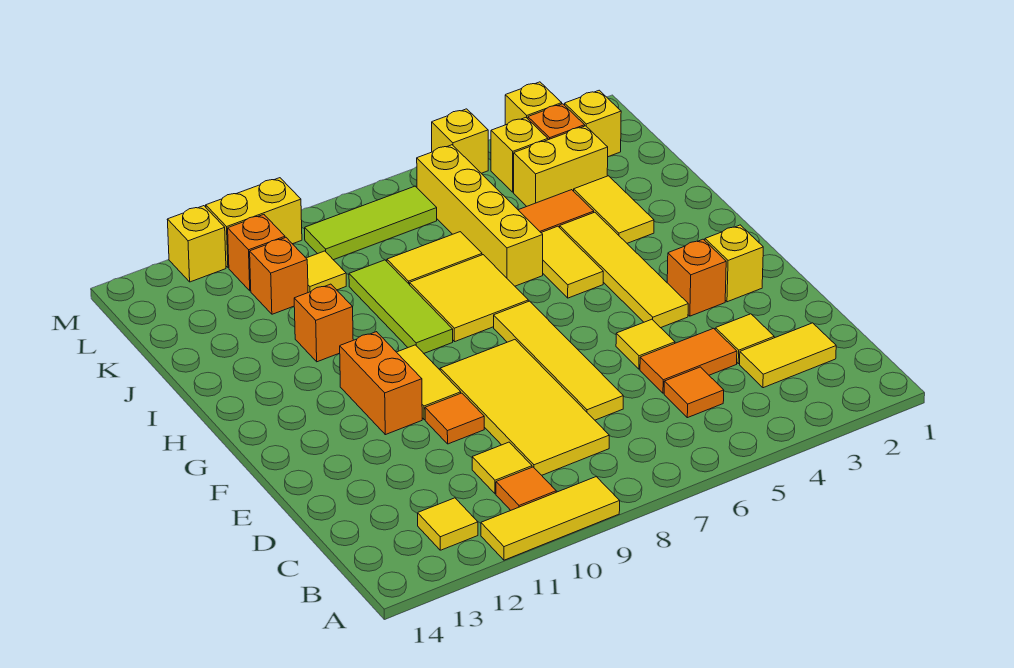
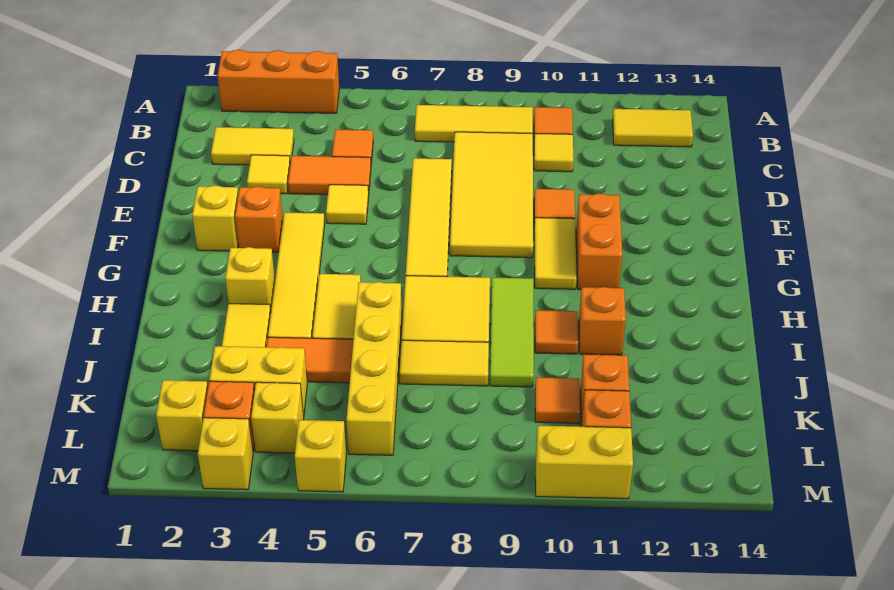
none -> orange brick A2:A4 level 1
yellow tile A9:A11 level 1 -> yellow tile B7:B9 level 1
yellow tile B12 level 1 -> yellow tile B12:B13 level 1
none -> orange tile I10 level 1
yellow tile K10 level 1 -> orange tile K10 level 1
lime tile L7:L9 level 1 -> none
yellow brick M12 level 1 -> yellow brick H3 level 1

